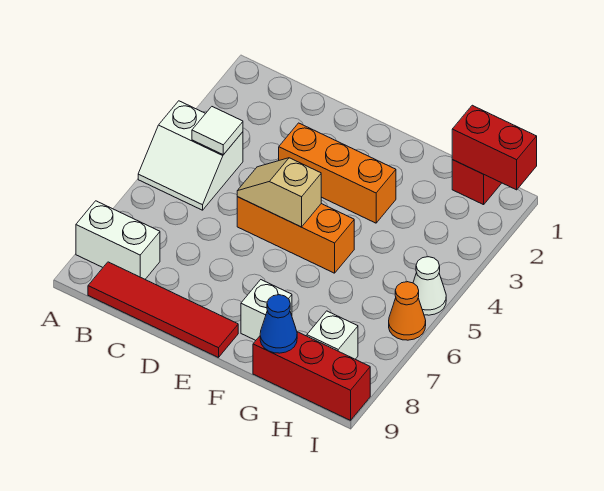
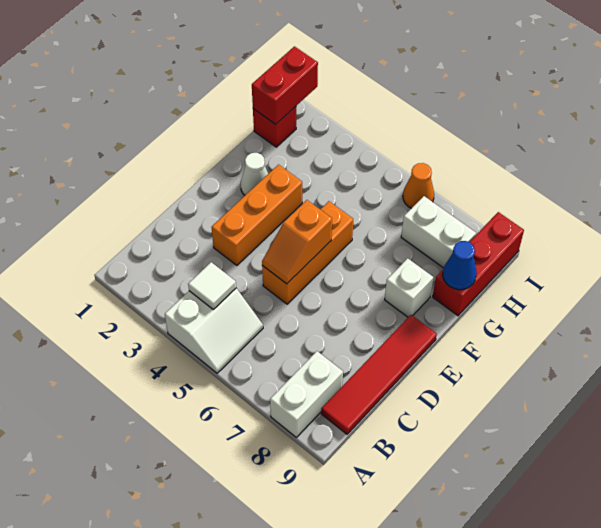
tan slope D5:E5 level 2 top E -> orange slope D5:E5 level 2 top E
white brick H8 level 1 -> white brick H7:H8 level 1
white cone I5 level 1 -> white cone F2 level 1

